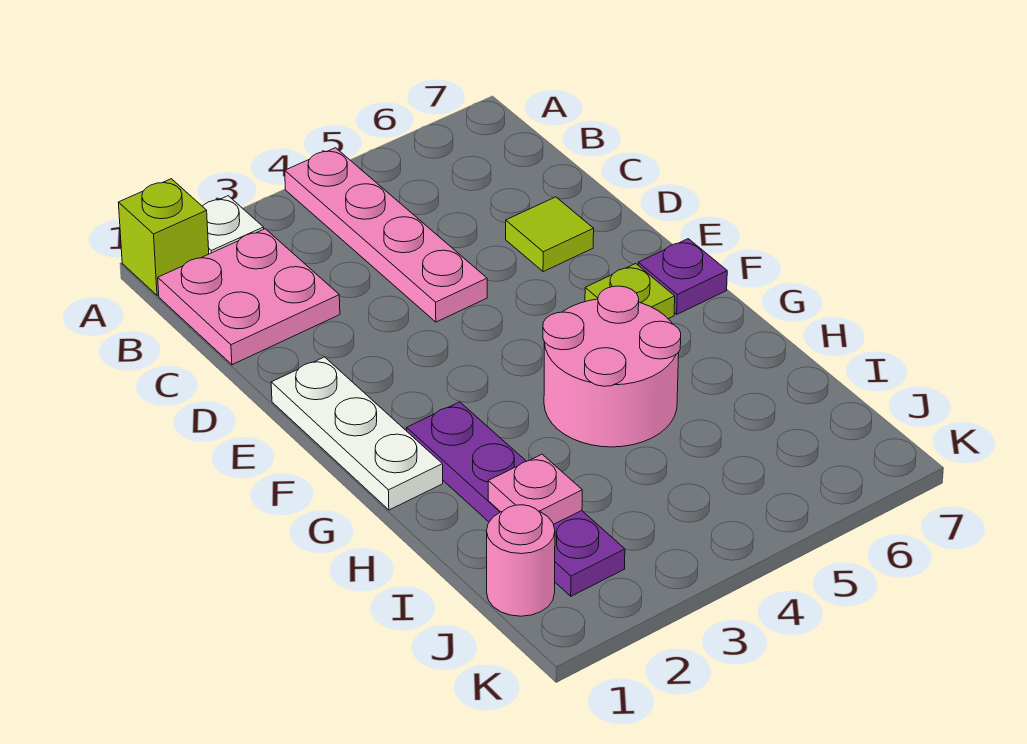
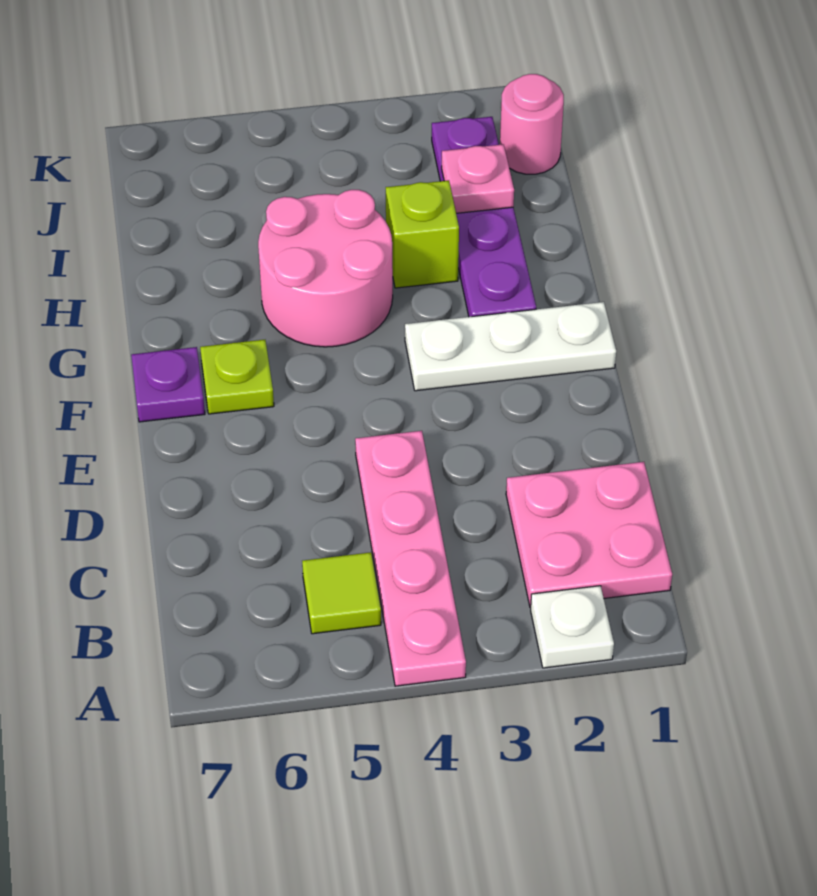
lime brick A1 level 1 -> lime brick H3 level 1
lime tile D6 level 1 -> lime tile B5 level 1
white plate E1:G1 level 1 -> white plate F1:F3 level 1

